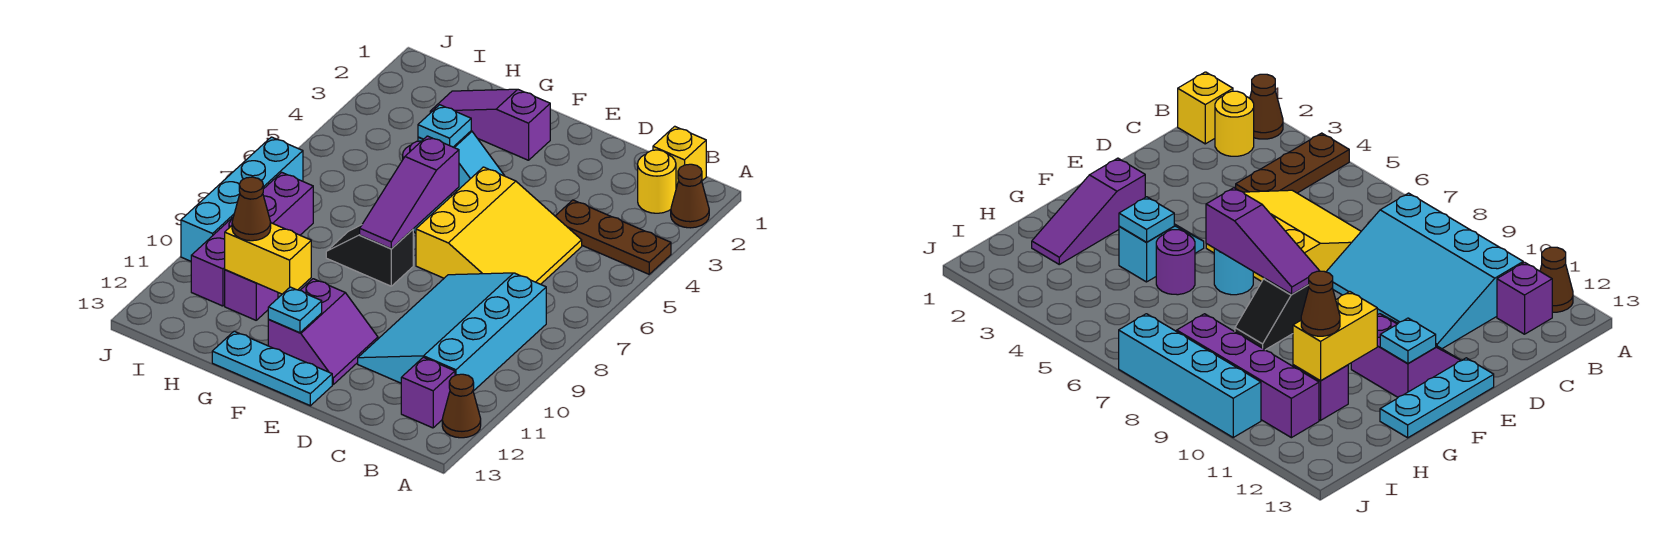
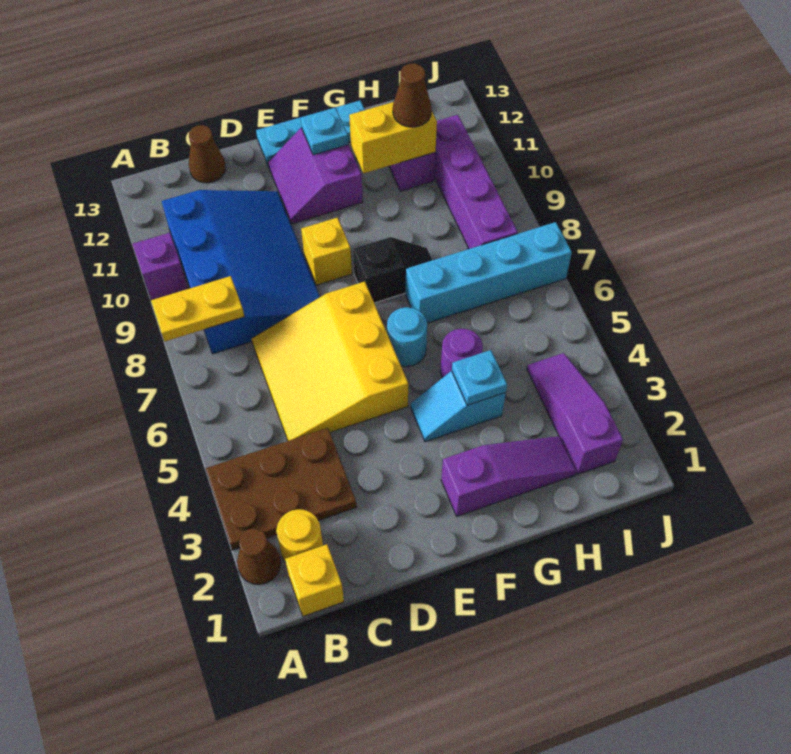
brown plate A4:C4 level 1 -> brown plate A3:C4 level 1
none -> yellow plate A8:B8 level 2
brown cone A12 level 1 -> brown cone C13 level 1
cyan slope B8:D11 level 1 top B -> blue slope B8:D11 level 1 top B
purple brick B12 level 1 -> purple brick A10 level 1
none -> yellow brick E9 level 1
purple slope F6:F8 level 2 top 6 -> purple slope I2:I4 level 1 top 2
cyan brick J7:J10 level 1 -> cyan brick G7:J7 level 1

